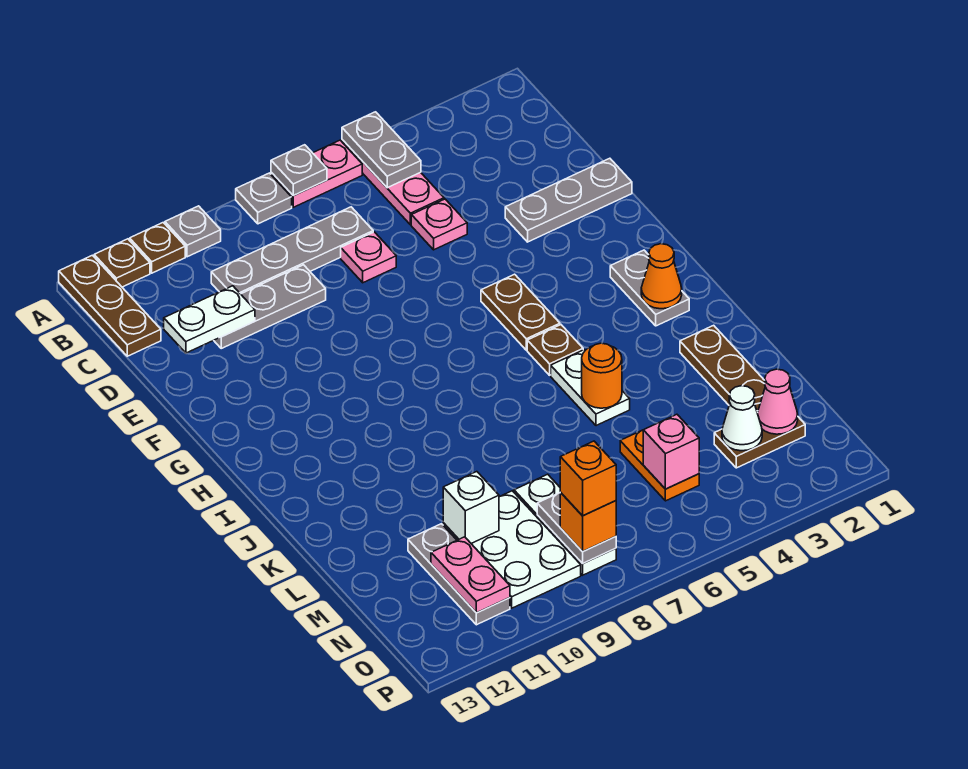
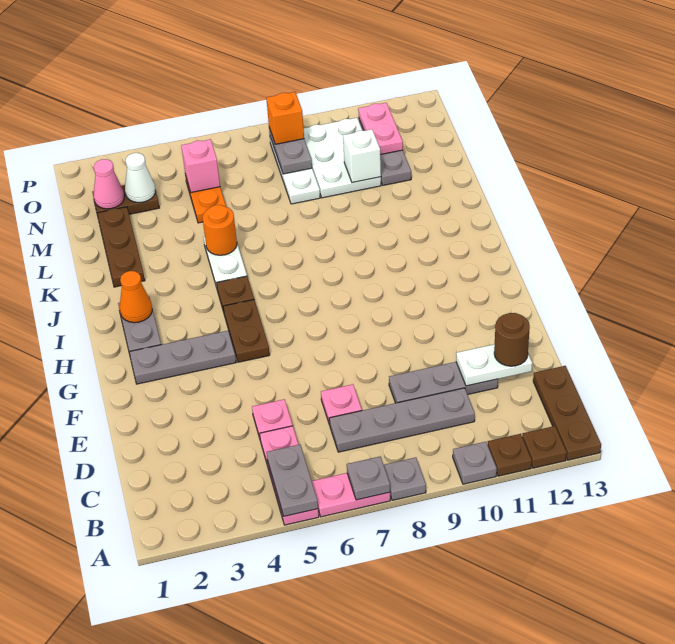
none -> brown round brick D12 level 3
grey plate E1:E3 level 1 -> grey plate G2:G4 level 1
orange brick O8 level 4 -> none

